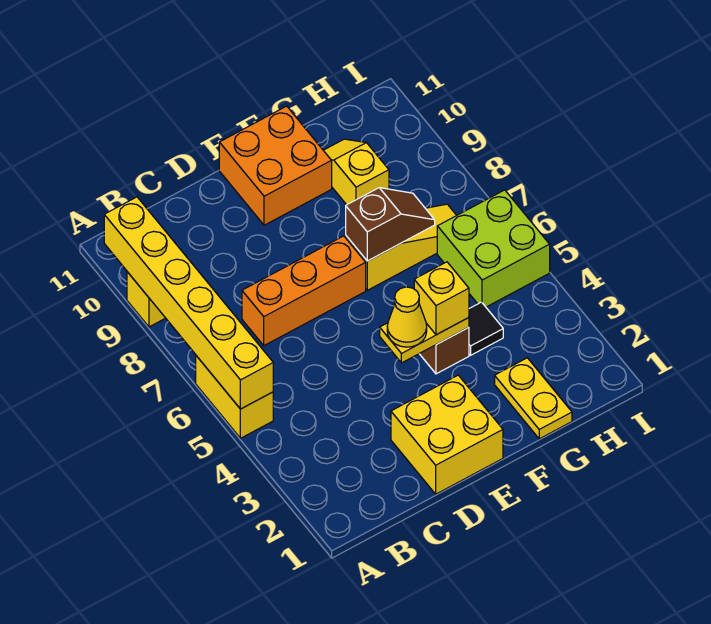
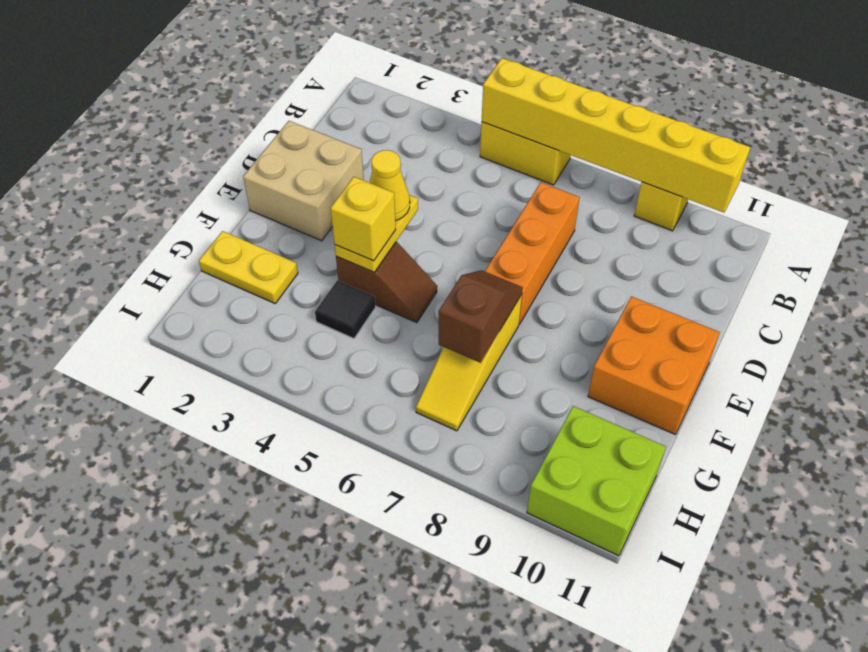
yellow brick D1:E2 level 1 -> tan brick D1:E2 level 1
brown slope F7:G7 level 2 top F -> brown slope F7:G7 level 2 top G
yellow slope G9:G10 level 1 top 9 -> none
lime brick H5:I6 level 1 -> lime brick H10:I11 level 1

